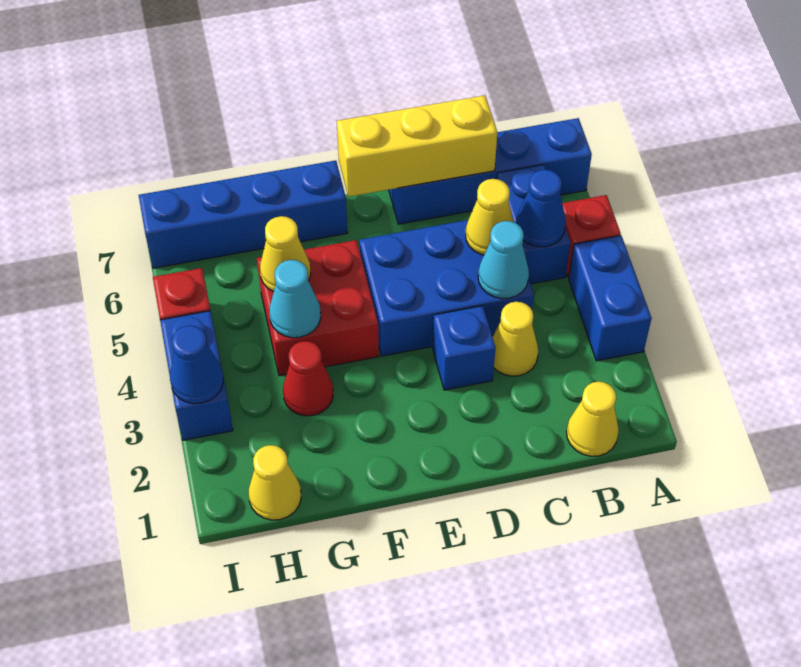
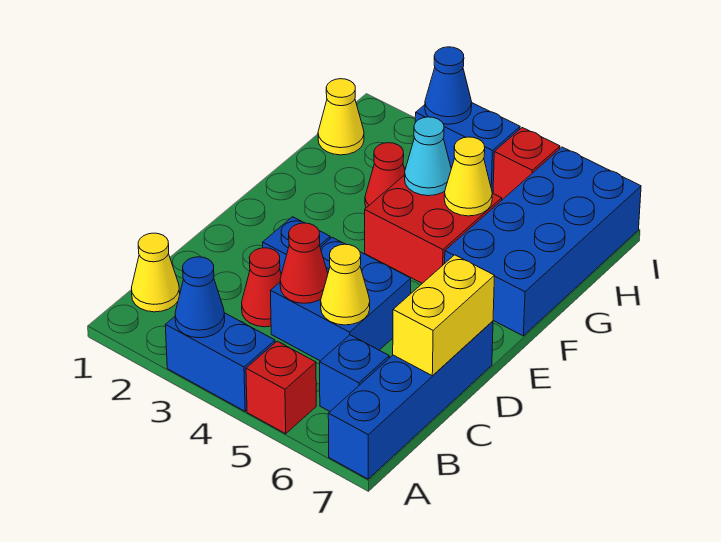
blue brick B5:B6 level 1 -> blue brick B6 level 1
blue cone B5 level 2 -> blue cone A3 level 2
yellow cone C3 level 1 -> red cone C3 level 1
blue brick C4:E5 level 1 -> blue brick C4:D5 level 1
cyan cone C4 level 2 -> red cone C4 level 2
yellow brick C7:E7 level 2 -> yellow brick C7:D7 level 2
blue brick F7:I7 level 1 -> blue brick F6:I7 level 1

